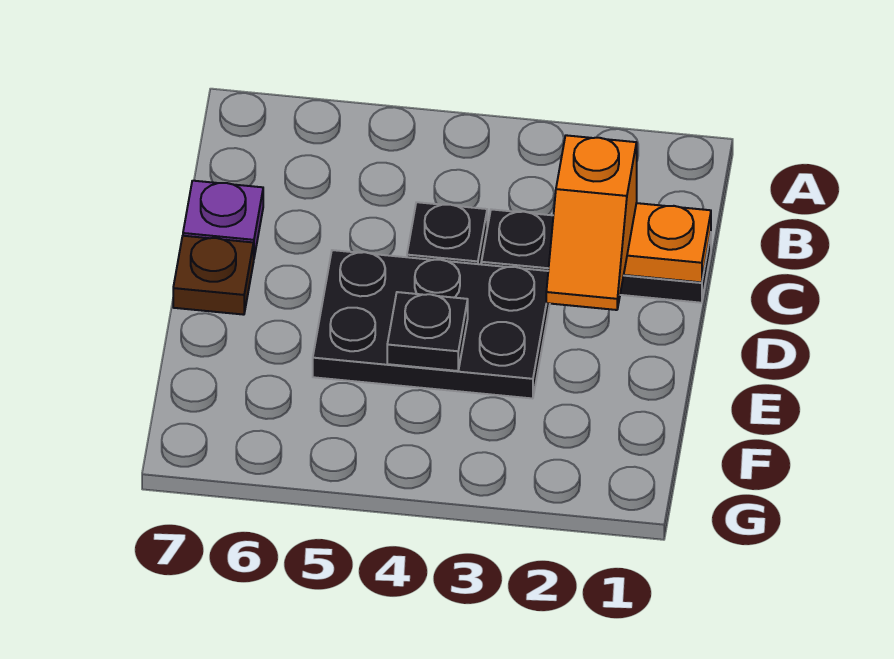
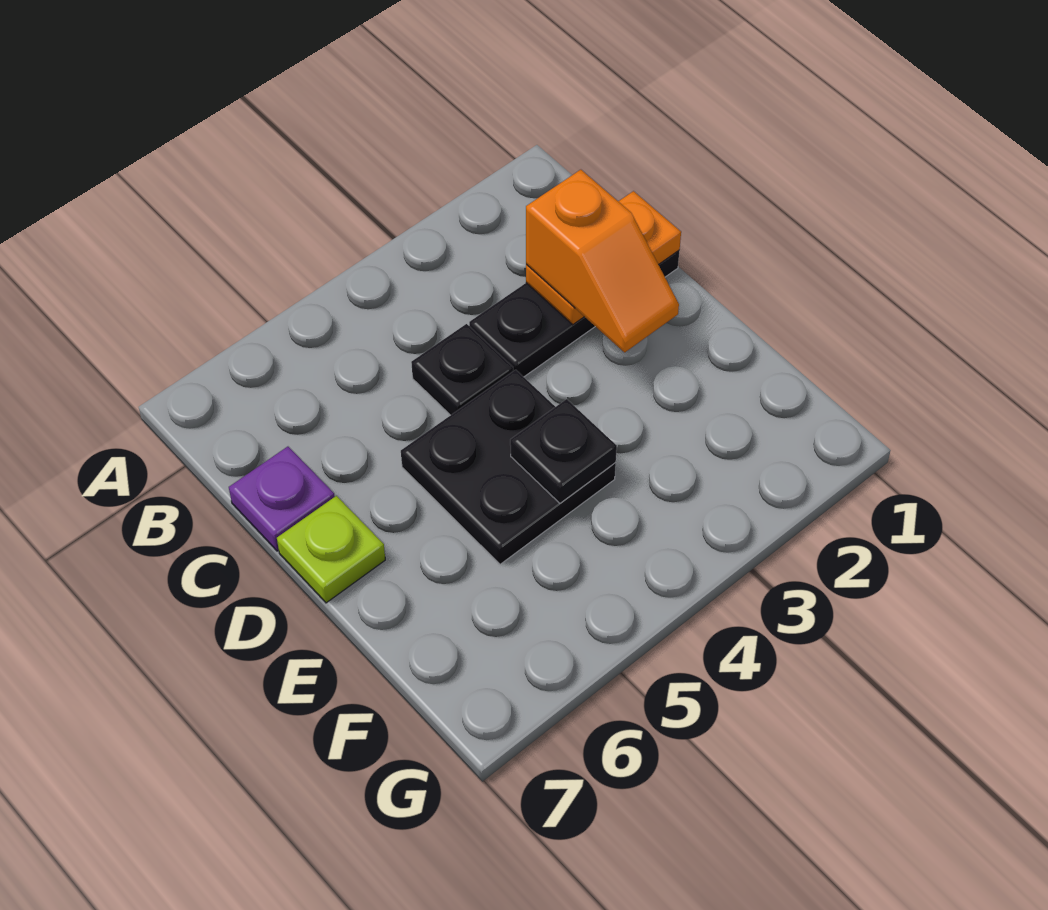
black plate D3:E5 level 1 -> black plate D4:E5 level 1
brown plate D7 level 1 -> lime plate D7 level 1

